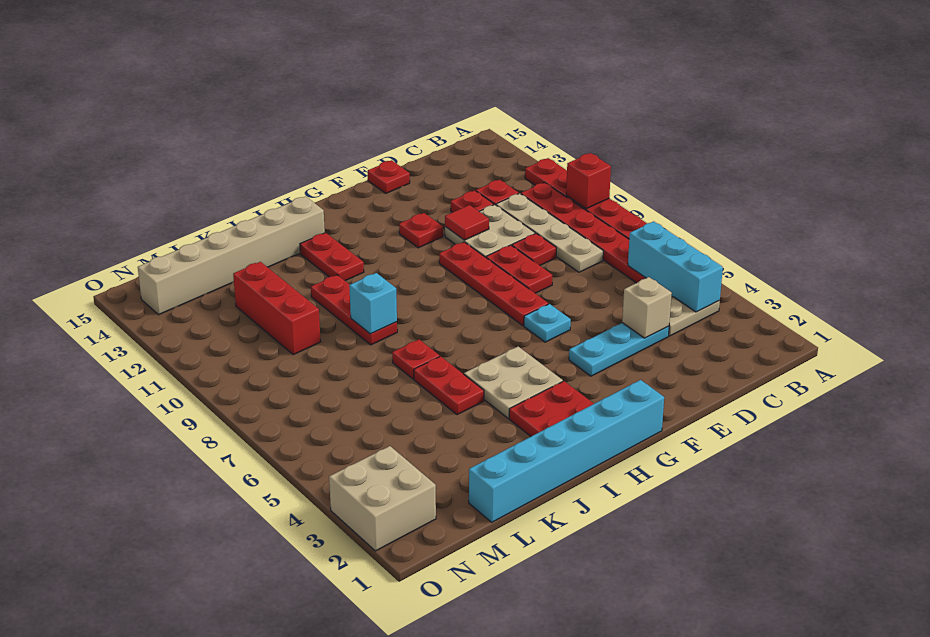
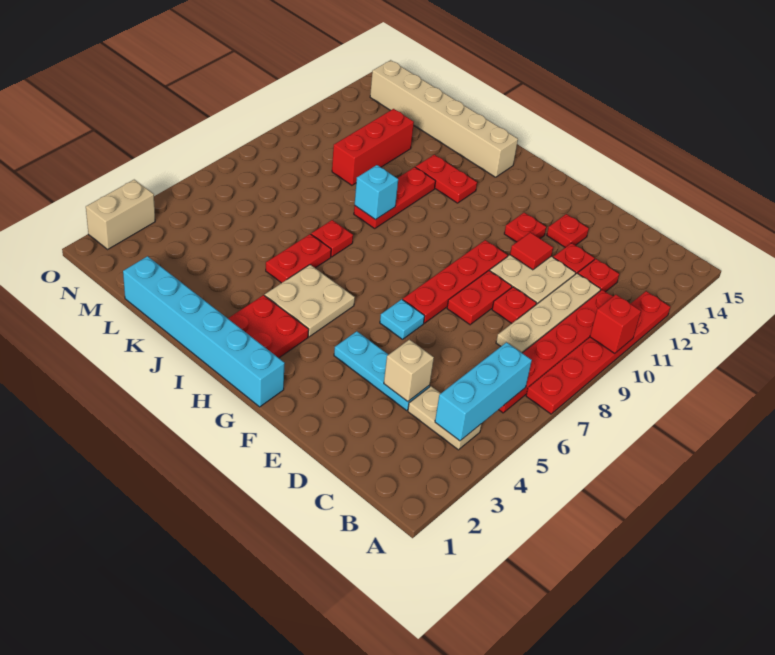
red plate E15 level 1 -> red plate E13 level 1
red plate I12:I13 level 1 -> red plate I12:J12 level 1
tan brick N2:O3 level 1 -> tan brick O2:O3 level 1

